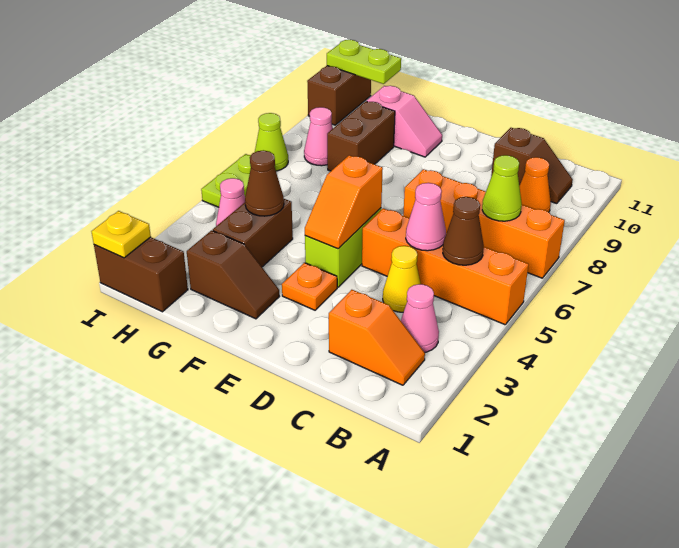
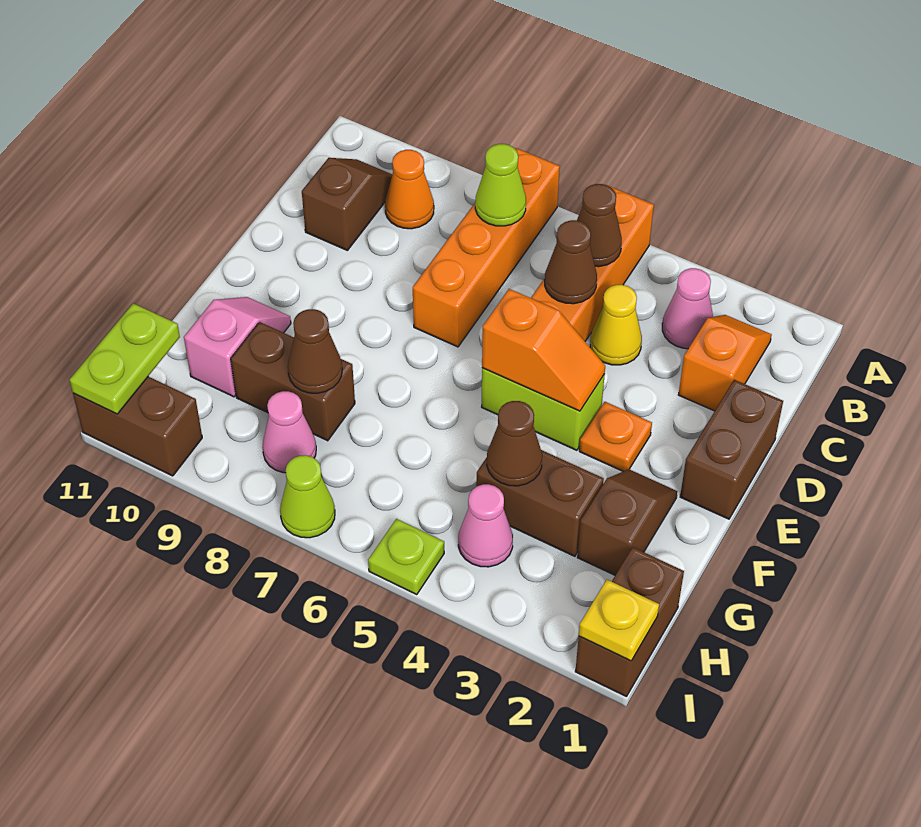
pink cone C5 level 2 -> brown cone C5 level 2
none -> brown brick D1:E1 level 1
none -> brown cone G8 level 2
lime plate I5:I6 level 1 -> lime plate I5 level 1

